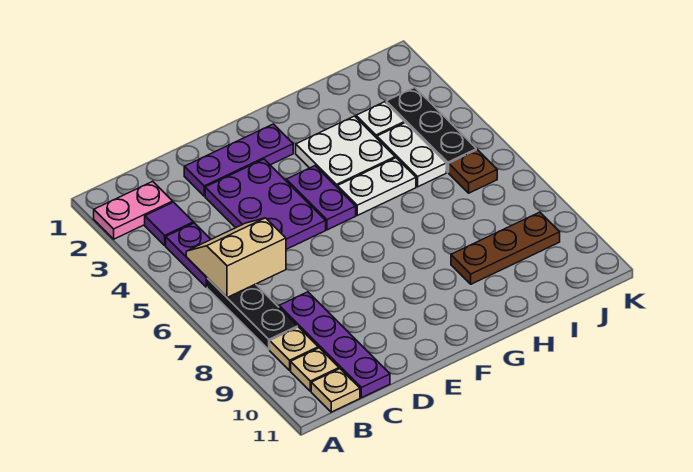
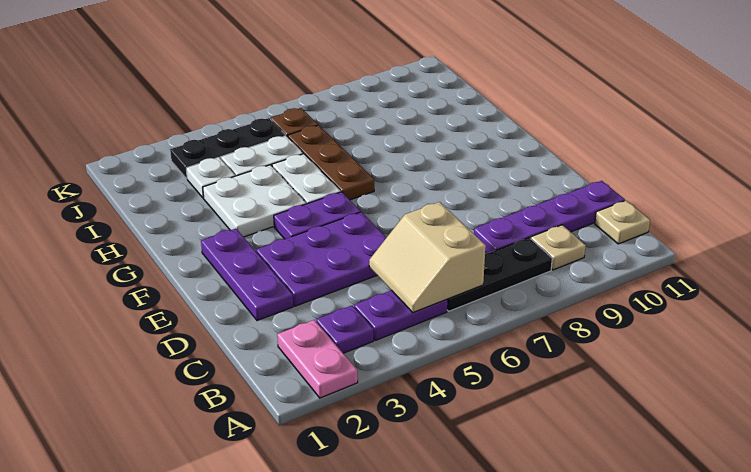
purple tile B3 level 1 -> purple plate B3 level 1
tan plate B10 level 1 -> none
brown plate H9:J9 level 1 -> brown plate G6:I6 level 1

